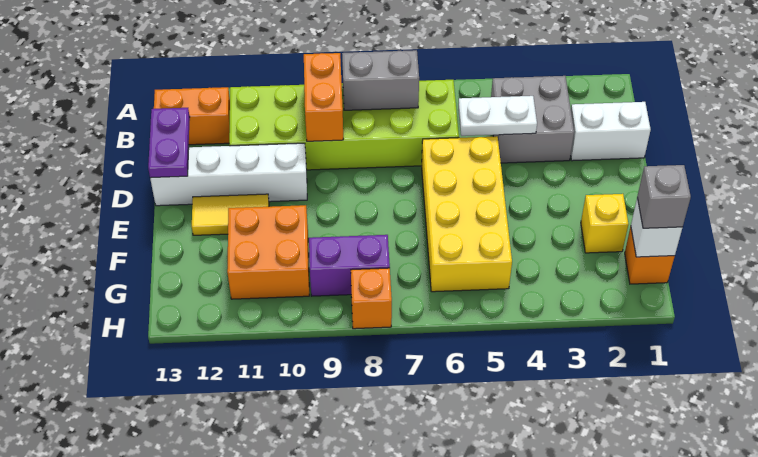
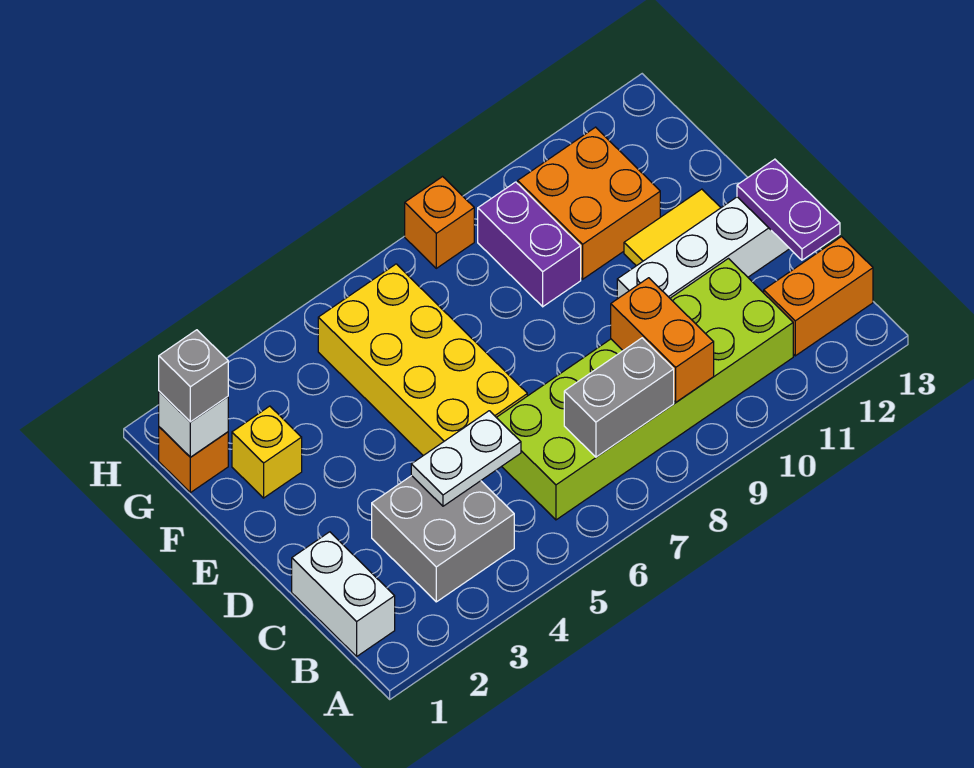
white brick C1:C2 level 1 -> white brick B1:C1 level 1
purple brick G8:G9 level 1 -> purple brick F9:G9 level 1

